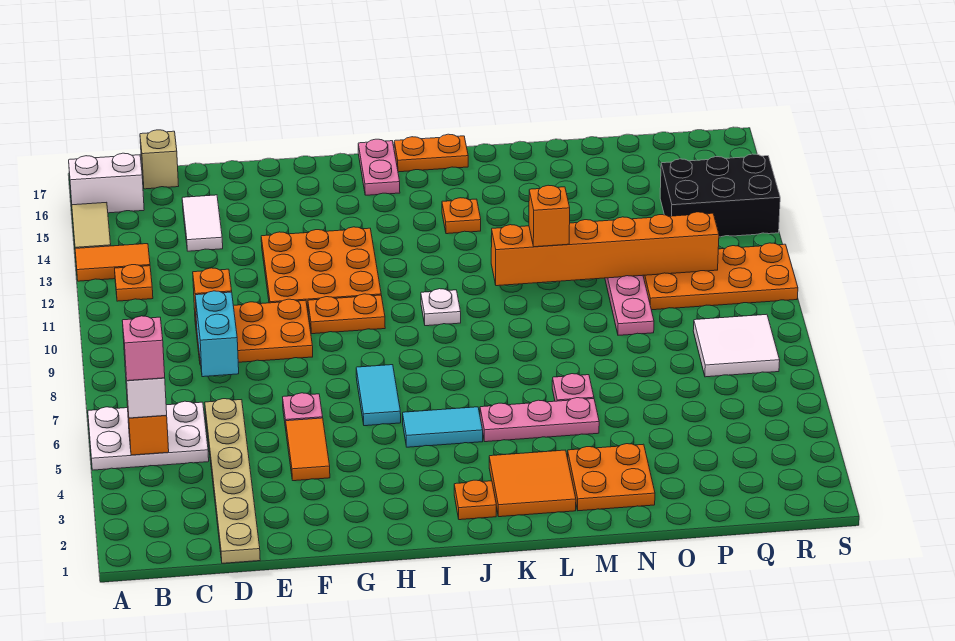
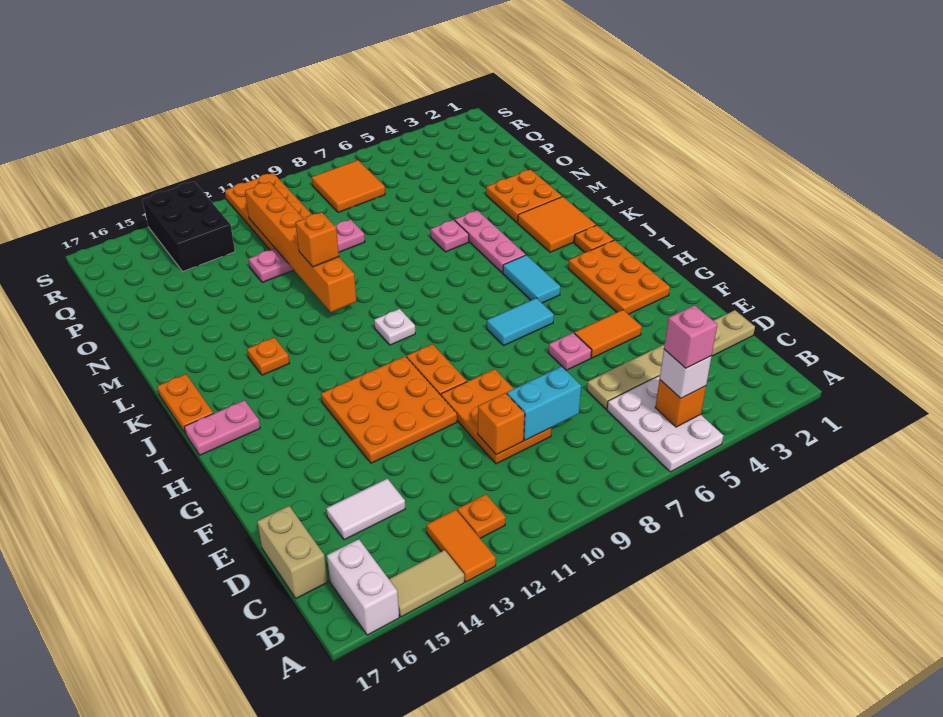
tan brick C17 level 1 -> tan brick C17:D17 level 1
none -> orange plate G2:I3 level 1
white tile Q7:R8 level 1 -> orange tile Q7:R8 level 1

